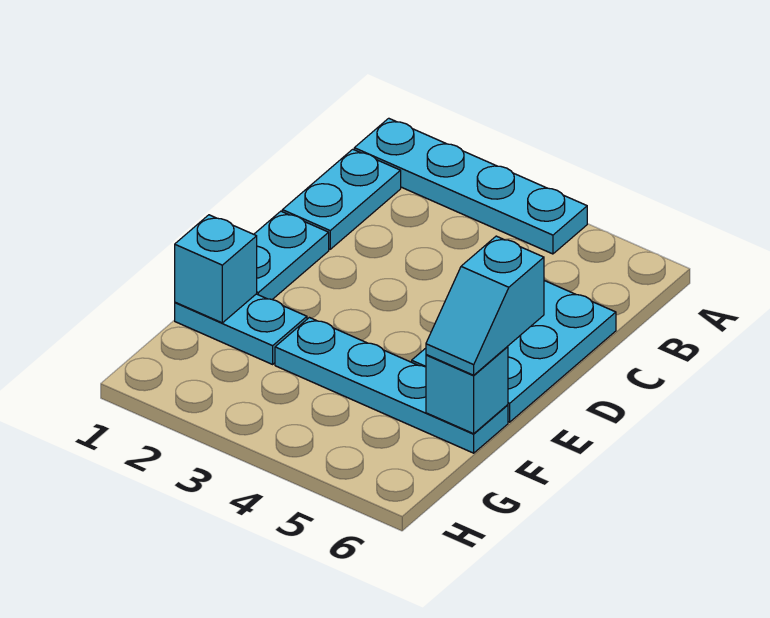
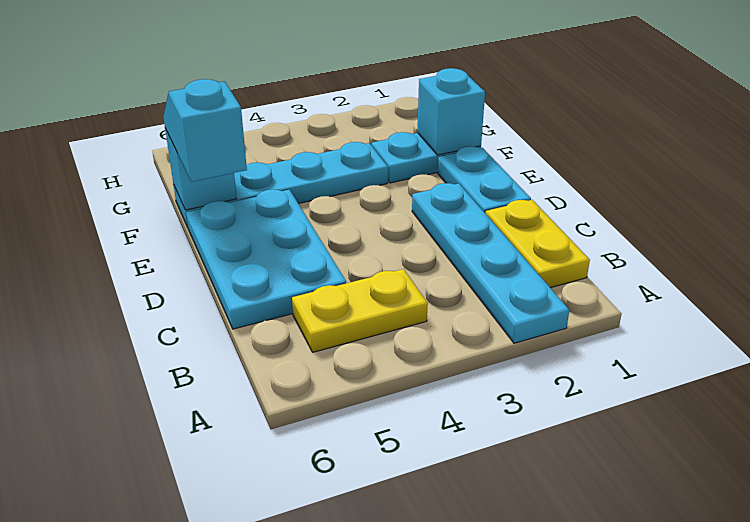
cyan plate A1:A4 level 1 -> cyan plate A2:D2 level 1
cyan plate B1:C1 level 1 -> yellow plate B1:C1 level 1
none -> yellow plate B4:B5 level 1

